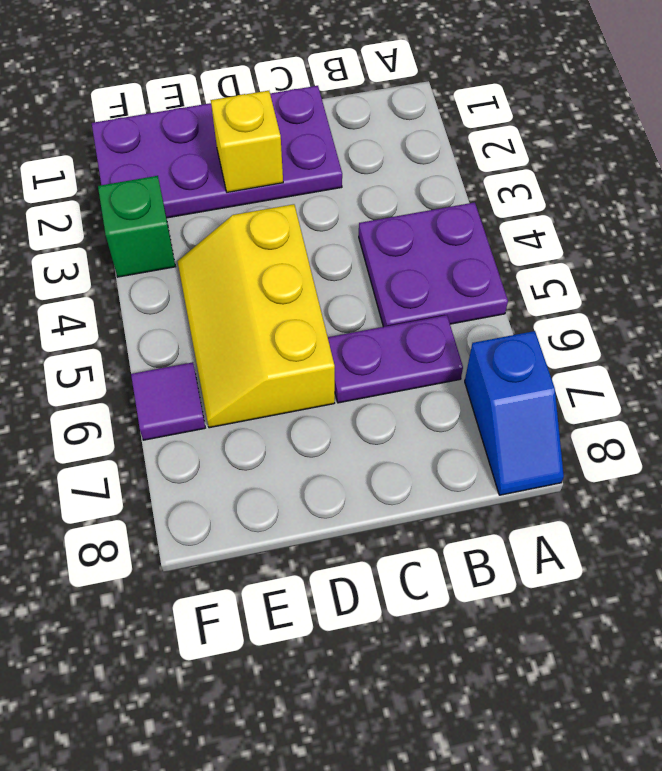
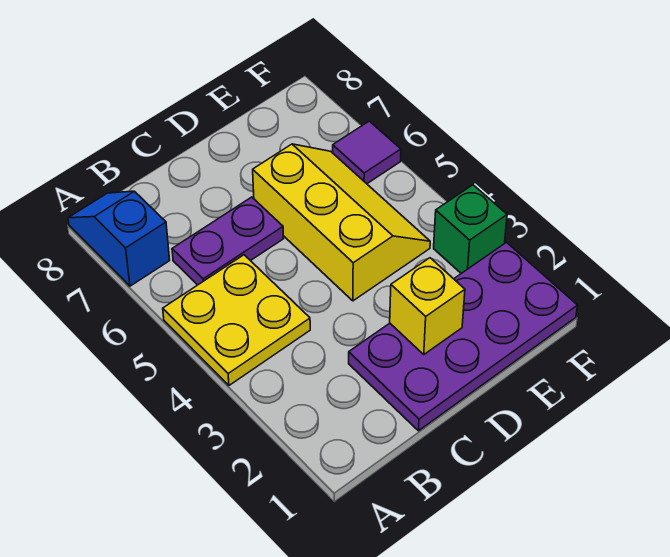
purple plate A4:B5 level 1 -> yellow plate A4:B5 level 1

